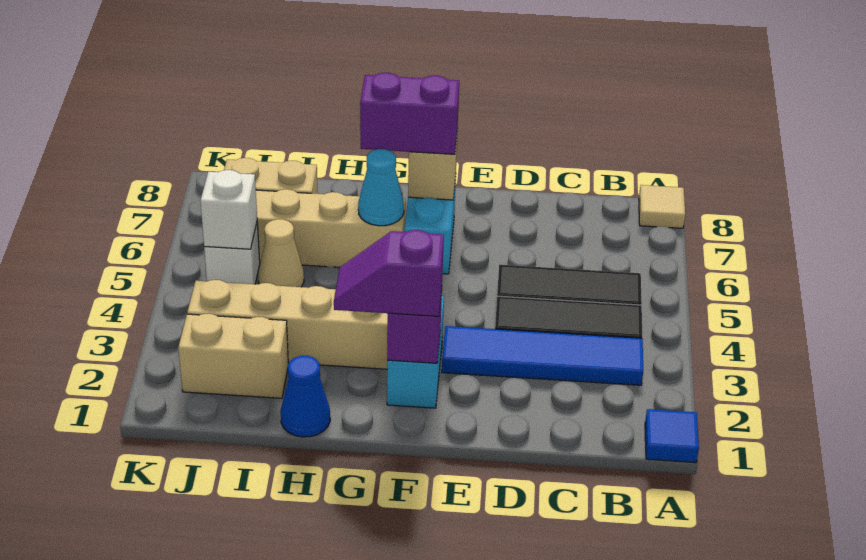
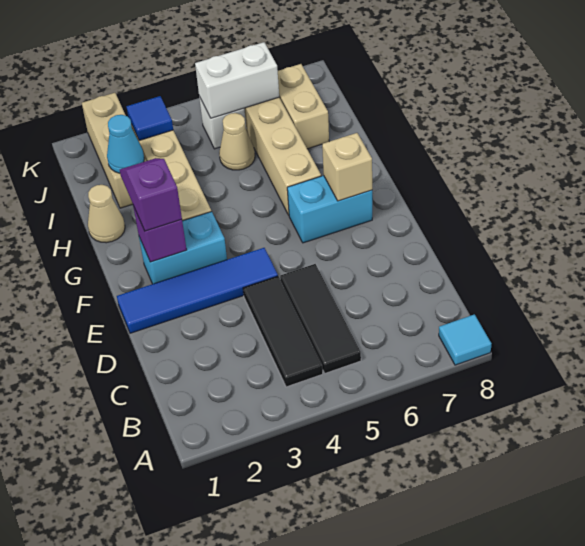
blue tile A1 level 1 -> blue tile J3 level 2
tan tile A8 level 1 -> cyan tile A8 level 1
blue tile B3:E3 level 1 -> blue tile E1:E4 level 1
purple brick F7:G7 level 3 -> none
cyan cone G6 level 2 -> cyan cone I2 level 2
blue cone H1 level 1 -> tan cone H1 level 1
tan brick I2:J2 level 1 -> tan brick I2:K2 level 1
white brick J5 level 2 -> white brick J5:J6 level 2

